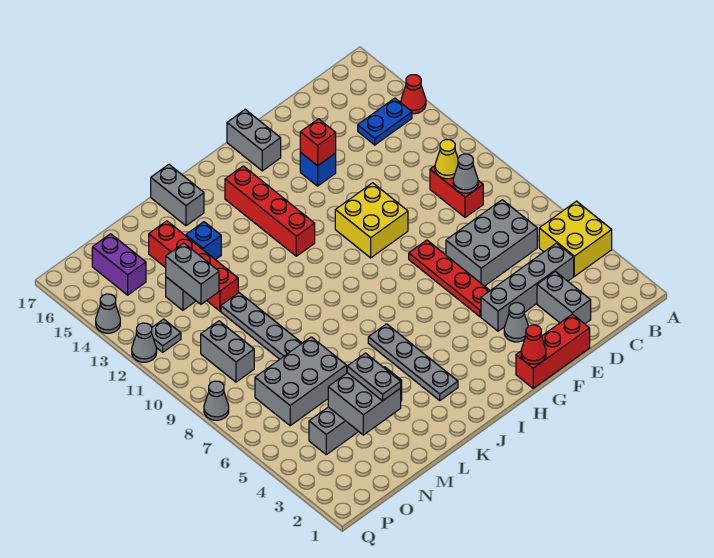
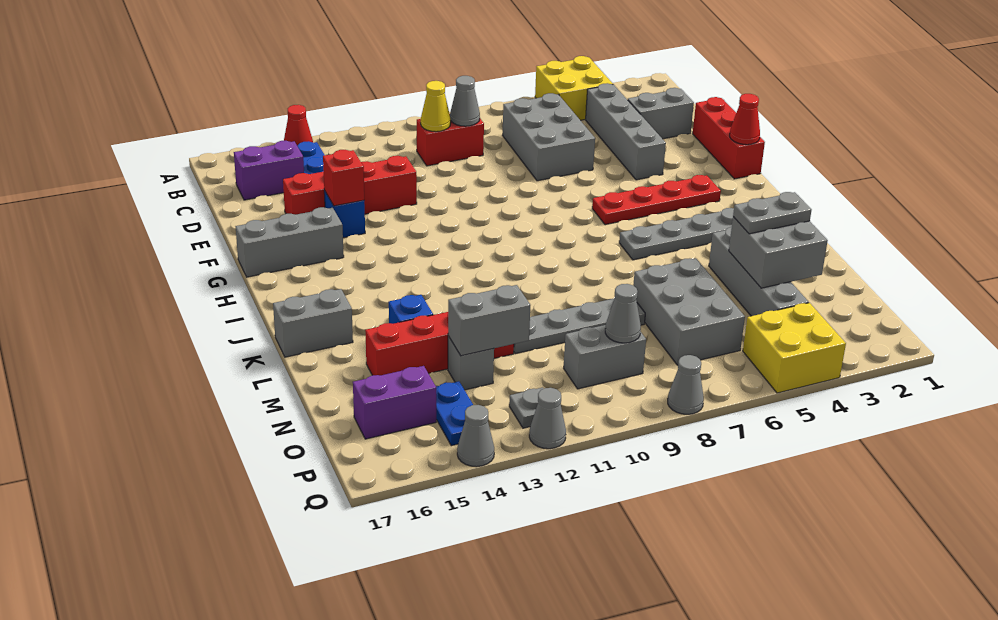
none -> purple brick C15:C16 level 1
grey cone F3 level 1 -> grey cone O9 level 2
red plate F5:F8 level 1 -> red plate H3:H6 level 1
yellow brick F10:G11 level 1 -> yellow brick P4:Q5 level 1
grey brick G16:G17 level 1 -> grey brick G15:G17 level 1
red brick I12:I15 level 1 -> red brick E12:E15 level 1
none -> blue plate O14:P14 level 1

